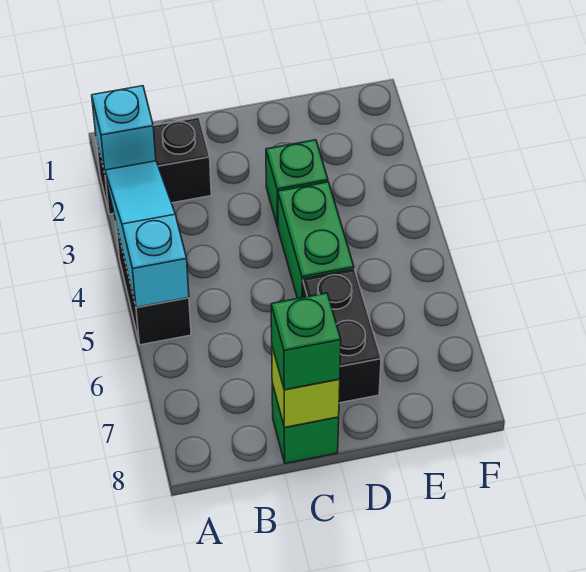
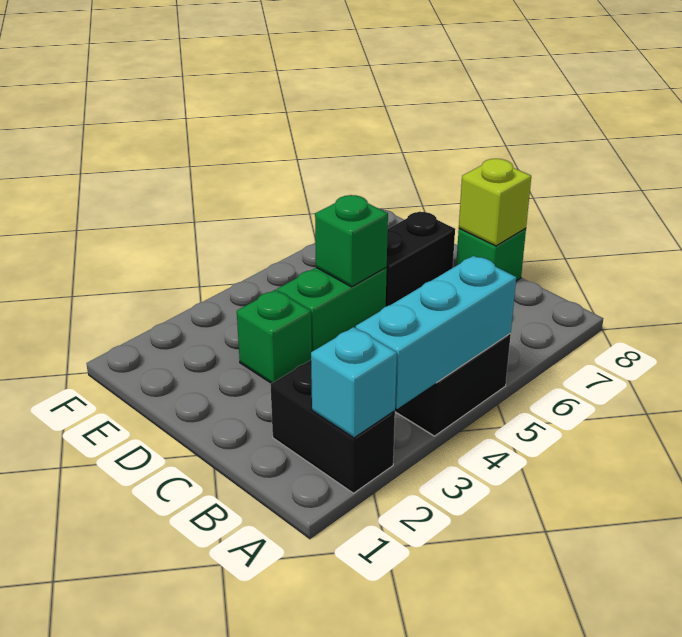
cyan slope A3:A5 level 2 top 5 -> cyan brick A3:A5 level 2
green brick C8 level 3 -> green brick D5 level 2

